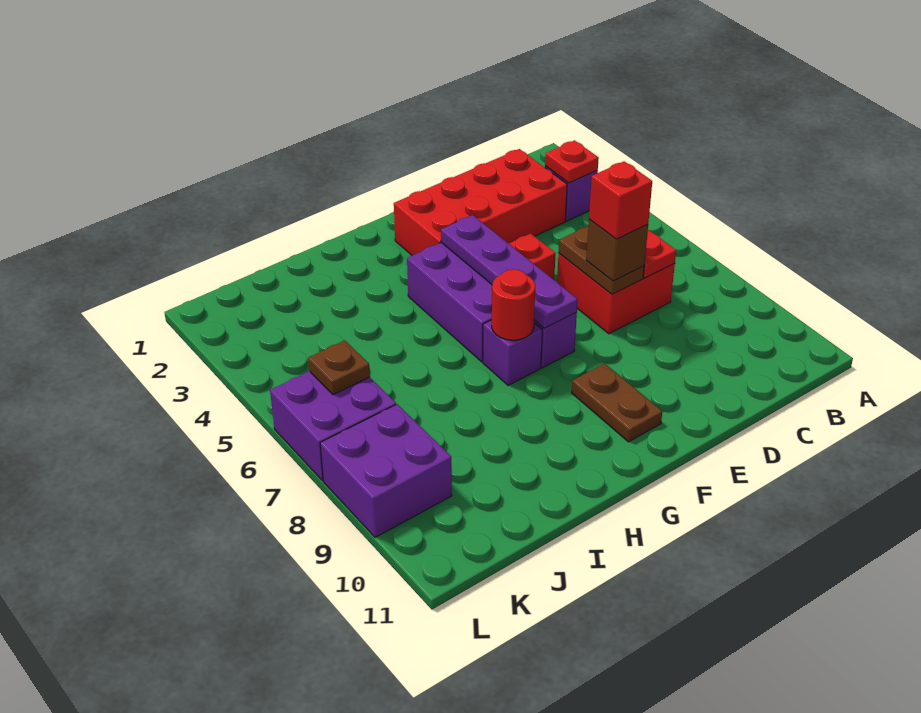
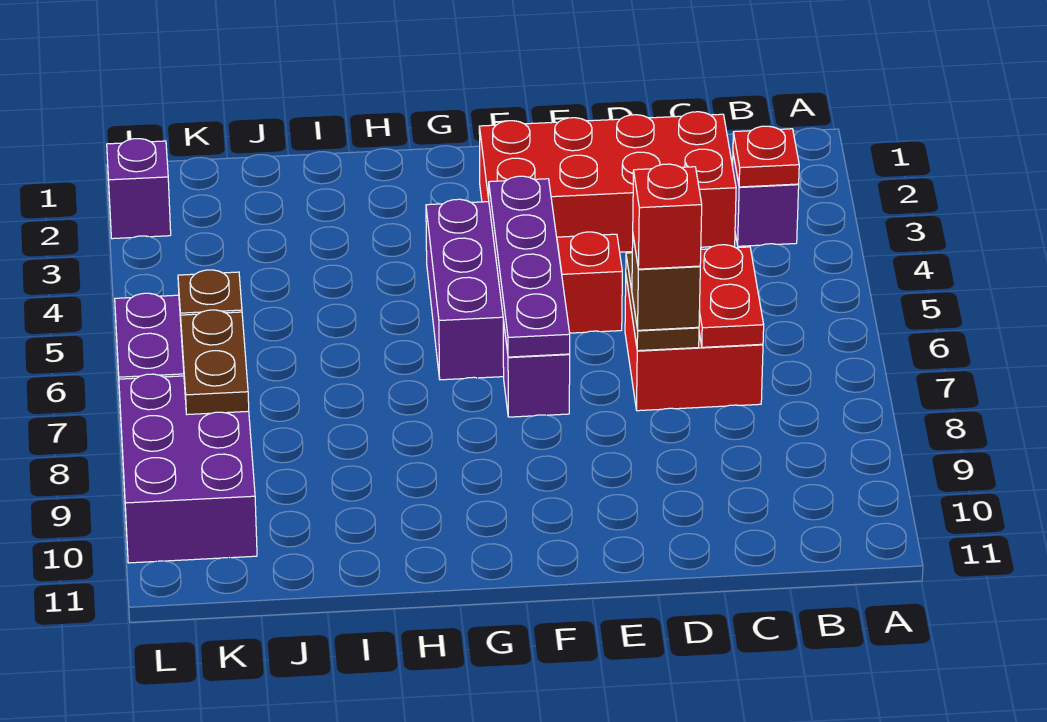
brown plate F9:F10 level 1 -> brown plate K7:K8 level 2
purple brick G7 level 1 -> purple brick L2 level 1
red round brick G7 level 2 -> none
purple brick K8:L9 level 1 -> purple brick K8:L10 level 1

